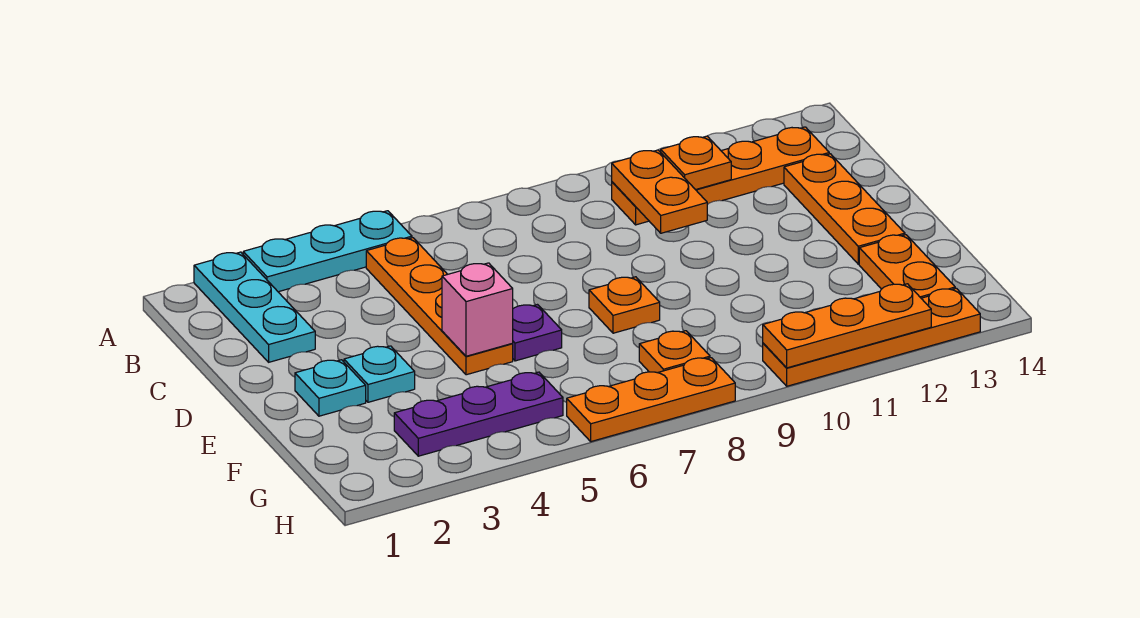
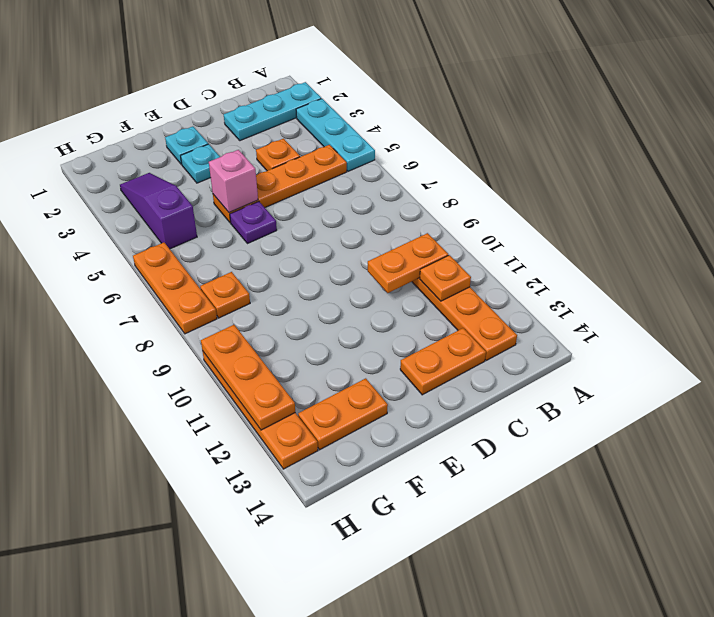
orange plate C13:E13 level 1 -> orange plate C13:D13 level 1
orange plate E8 level 1 -> orange plate C4 level 1
purple plate G3:G5 level 1 -> purple slope G3:G5 level 1 top 5

